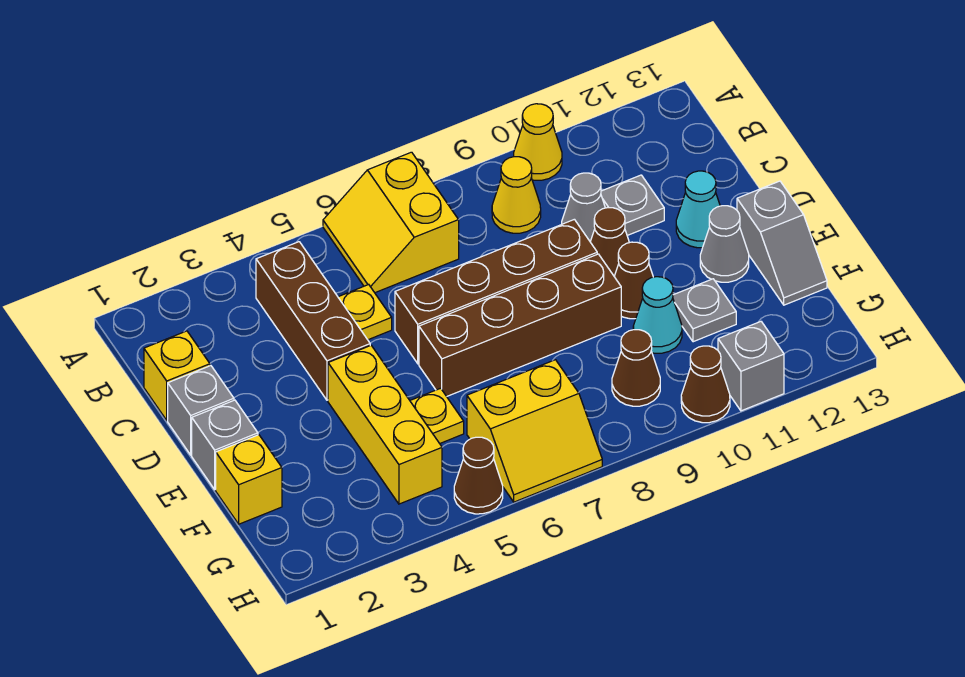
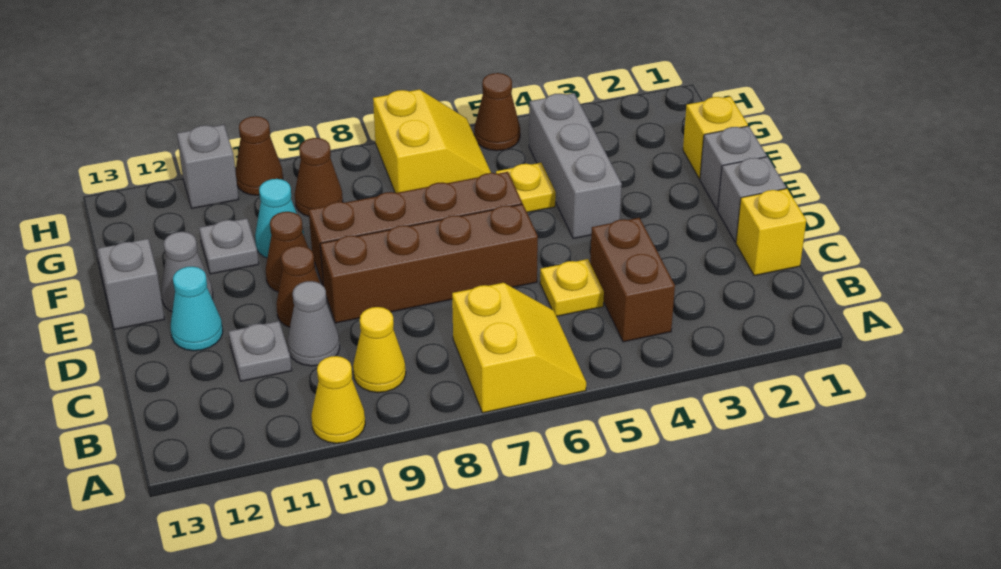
brown brick B4:D4 level 1 -> brown brick B4:C4 level 1
yellow brick E4:G4 level 1 -> grey brick E4:G4 level 1
yellow slope G6:H7 level 1 top G -> yellow slope G6:H7 level 1 top 7

